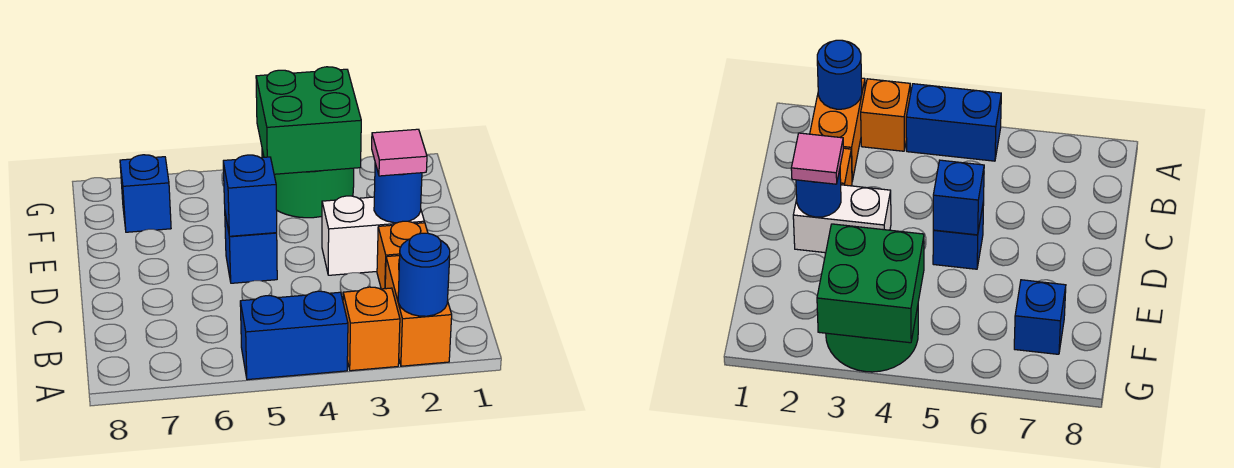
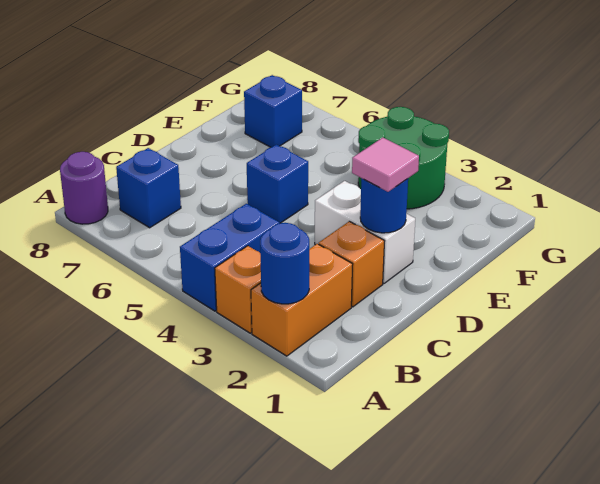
blue brick A4:A5 level 1 -> blue brick A4:B4 level 1
none -> purple round brick A8 level 1
blue brick D5 level 2 -> blue brick B7 level 1
green brick F3:G4 level 2 -> none

